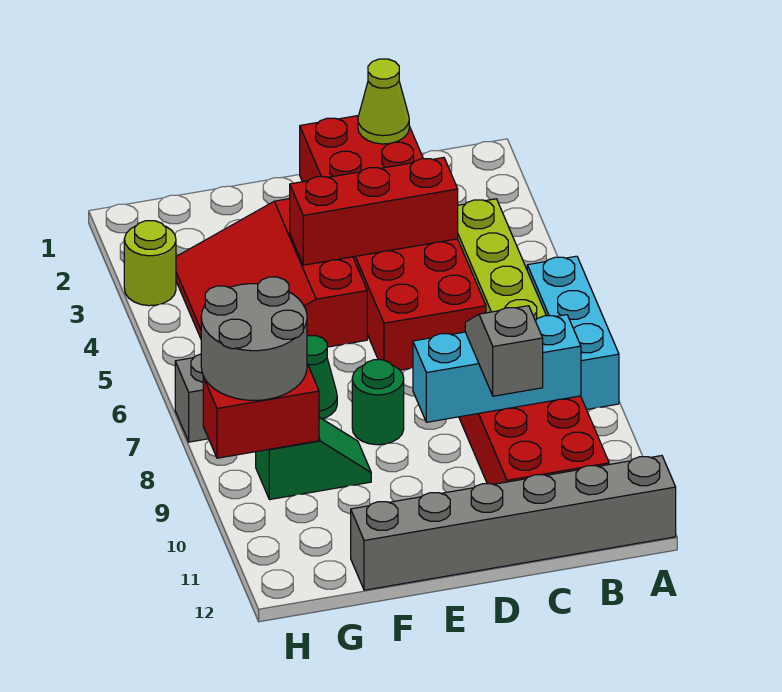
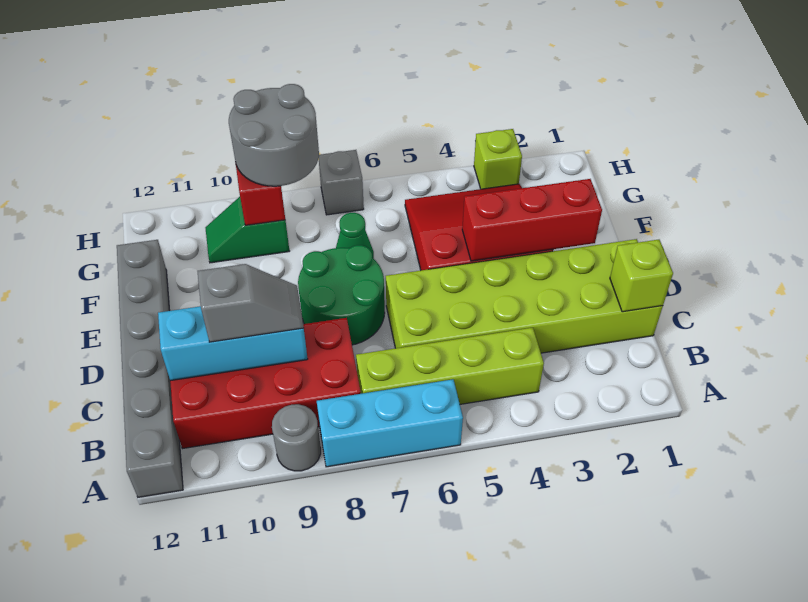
none -> grey round brick A9 level 1
cyan brick B9:D9 level 2 -> cyan brick C9:C11 level 2
red brick C1:D6 level 1 -> lime brick C1:D6 level 1
lime cone C1 level 2 -> lime brick C1 level 2
red brick C4:E4 level 2 -> red brick E2:E4 level 2
green round brick E8 level 1 -> green round brick D7:E8 level 1
green slope F9:G9 level 1 top G -> green slope G9:G10 level 1 top 9
lime round brick H3 level 1 -> lime brick H3 level 1

